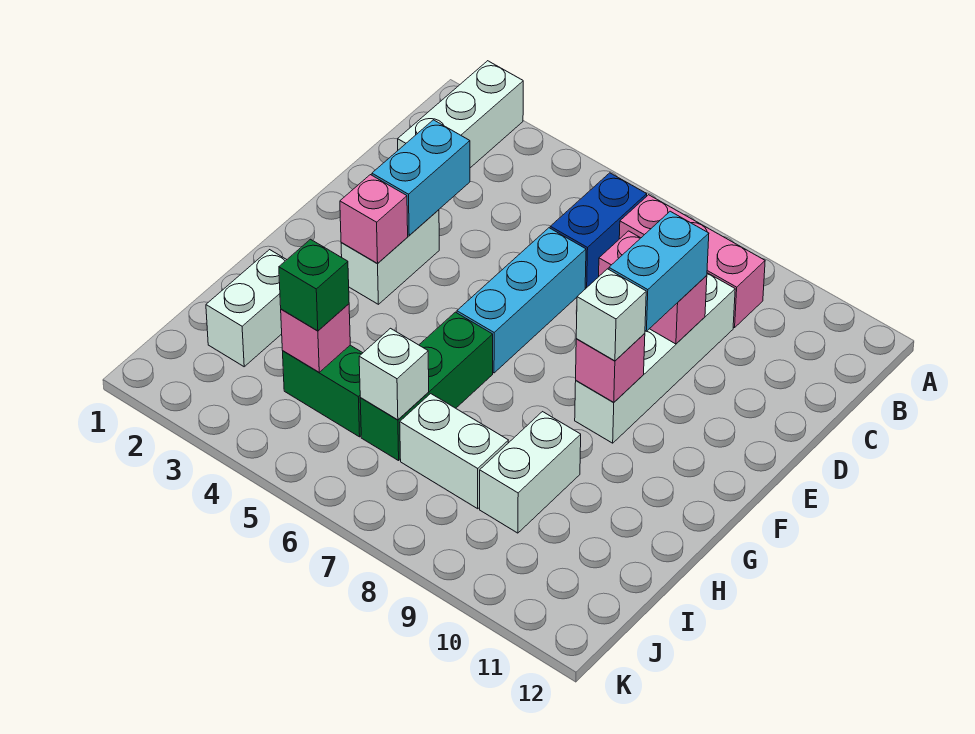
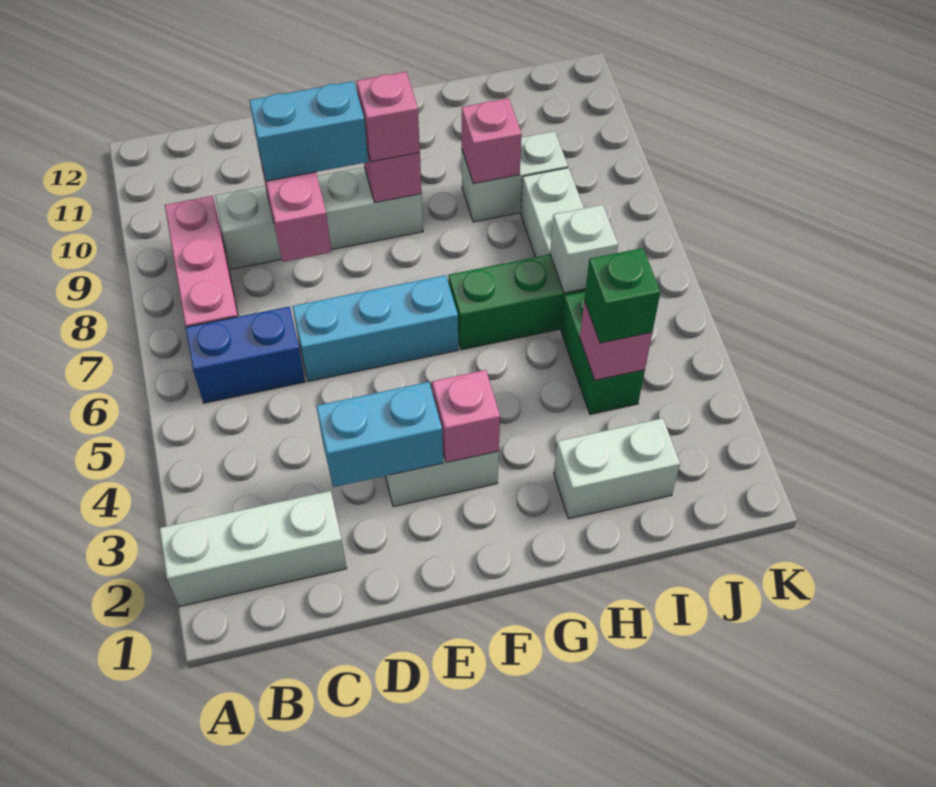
white brick F9 level 3 -> pink brick F9 level 3
none -> pink brick H9 level 2

